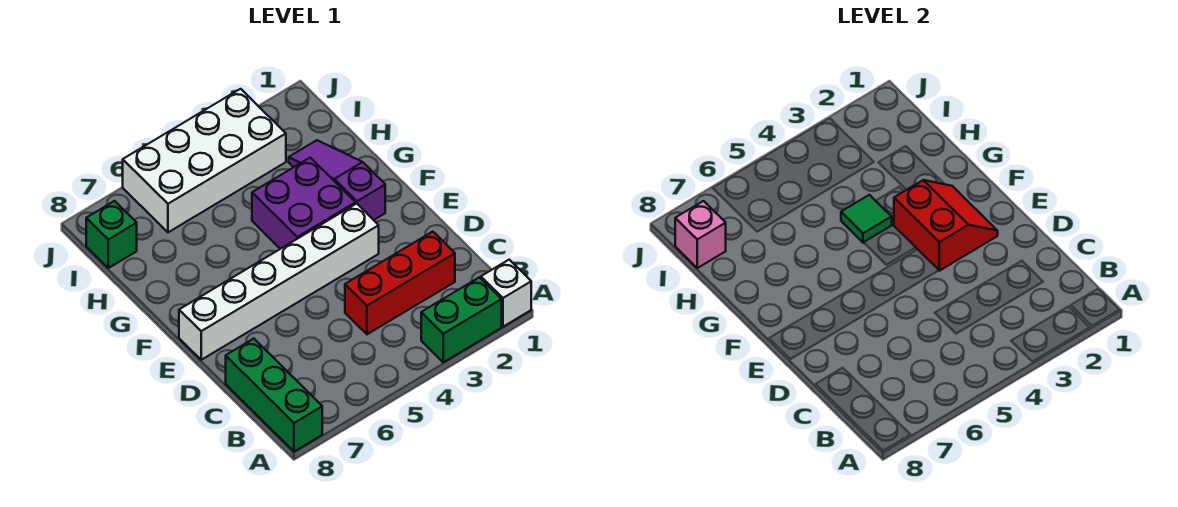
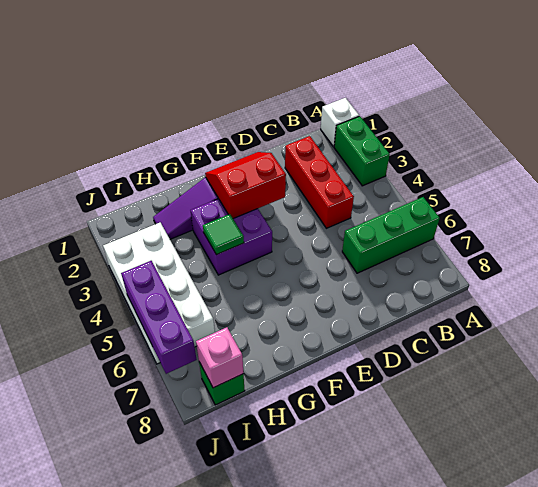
green brick A8:C8 level 1 -> green brick A6:C6 level 1
white brick E3:E8 level 1 -> none
none -> purple brick J5:J7 level 2

